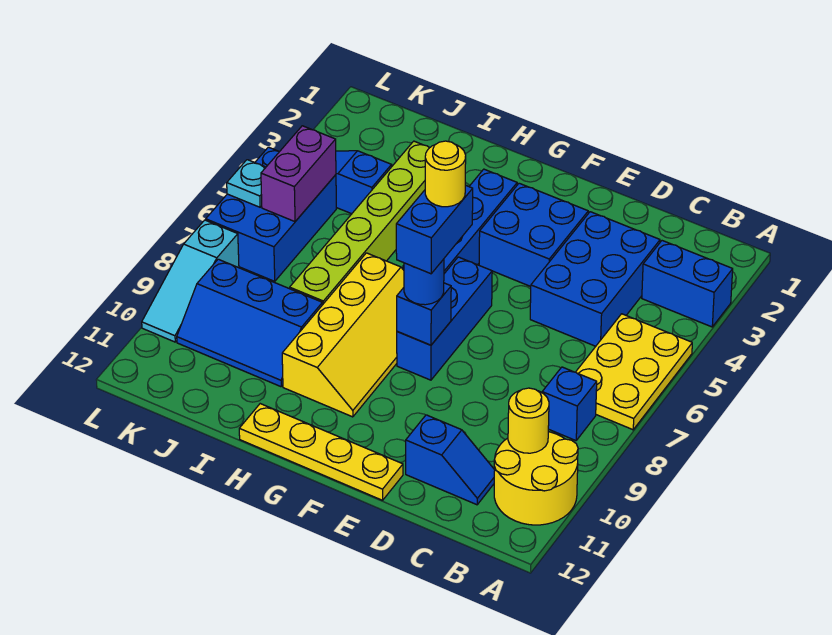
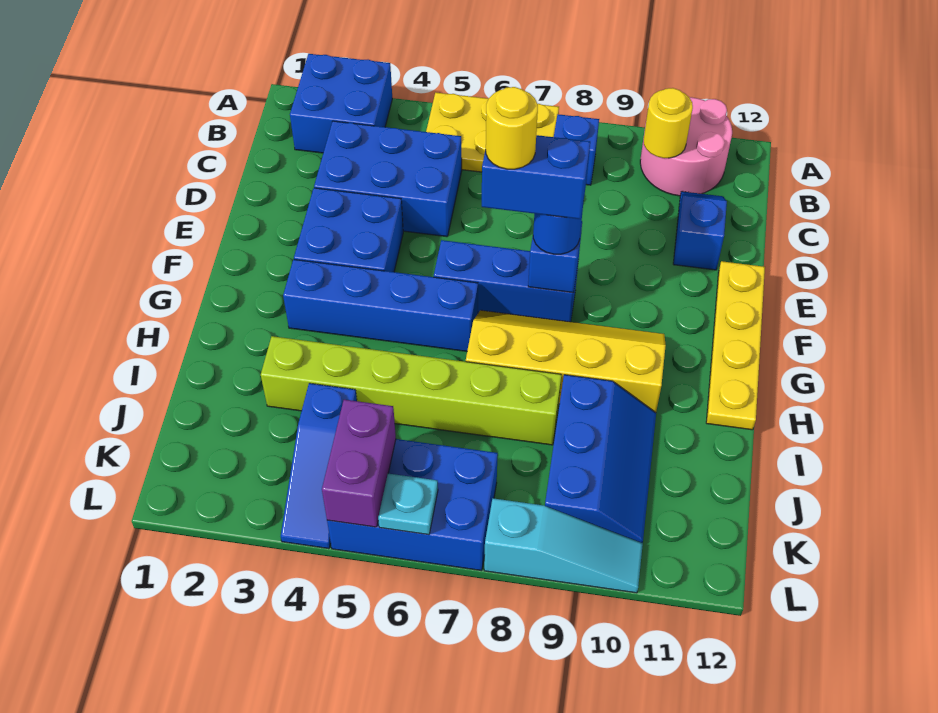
blue brick A3:B3 level 1 -> blue brick A2:B3 level 1
yellow round brick A10:B11 level 1 -> pink round brick A10:B11 level 1
purple brick K5:K6 level 2 -> purple brick K5:L5 level 2

